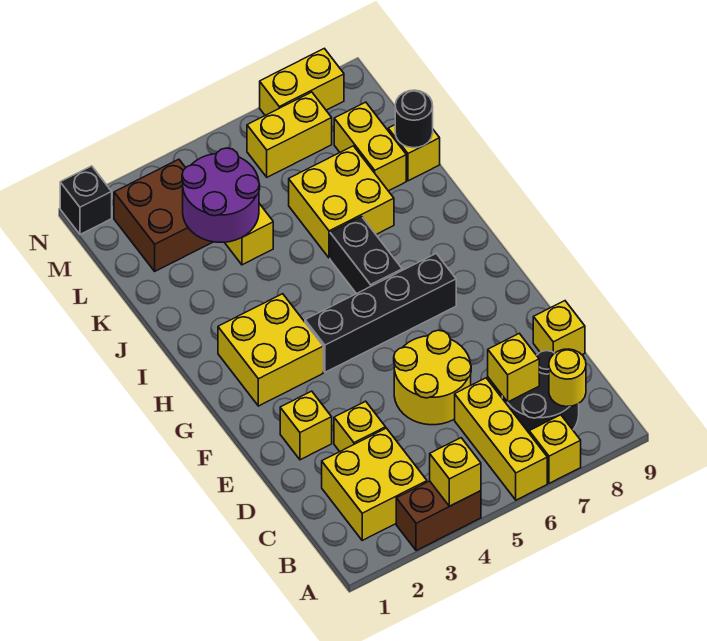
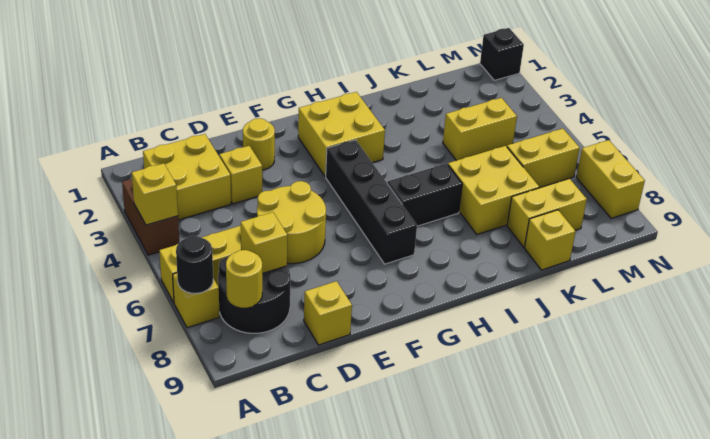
yellow brick E2 level 1 -> yellow round brick E2 level 1
purple round brick K3:L4 level 2 -> none
black round brick K9 level 2 -> black round brick A7 level 2
brown brick L2:M3 level 1 -> none
yellow brick M6:M7 level 1 -> yellow brick L6:M6 level 1

